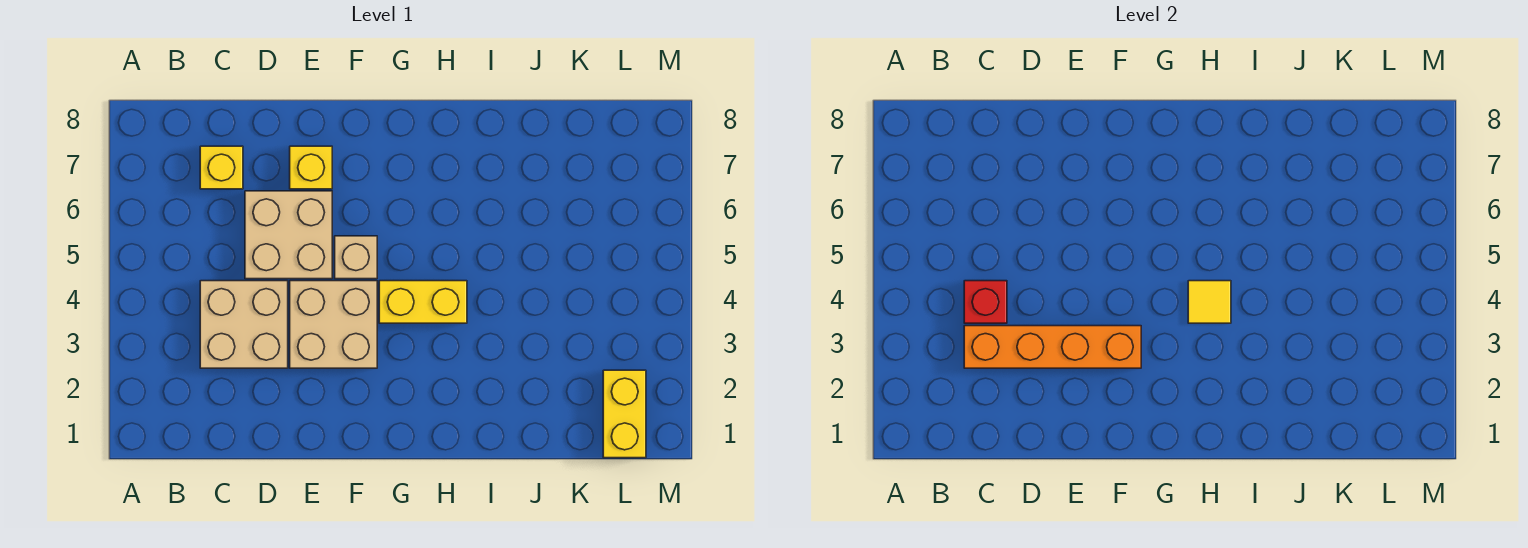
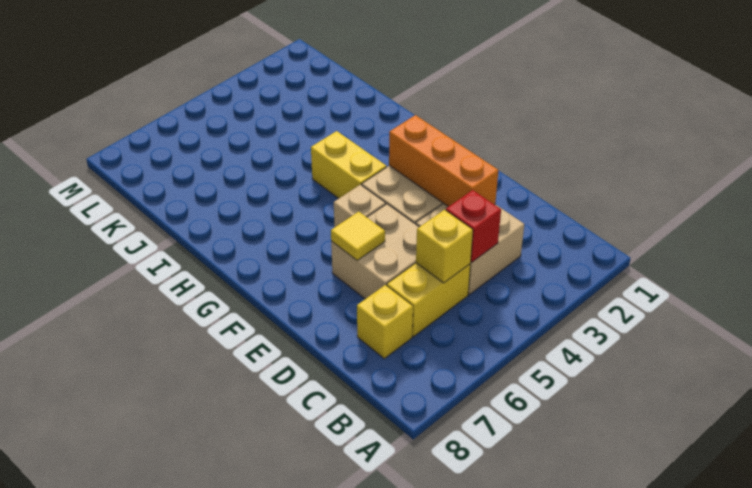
orange brick C3:F3 level 2 -> orange brick D3:F3 level 2
yellow brick E7 level 1 -> yellow brick C5 level 2
yellow tile H4 level 2 -> yellow tile E6 level 2
yellow brick L1:L2 level 1 -> yellow brick C5:C6 level 1

